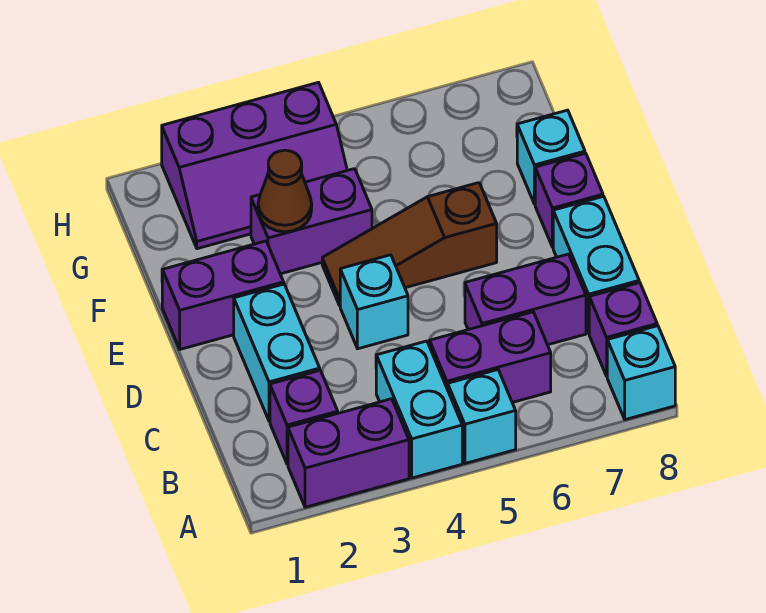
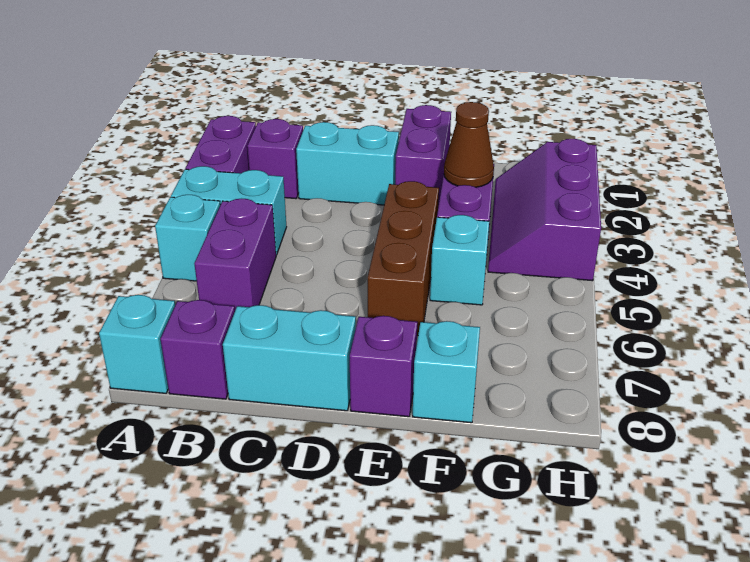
purple brick C6:C7 level 1 -> none
cyan brick D4 level 1 -> cyan brick F5 level 1
brown slope E4:E6 level 1 top 6 -> brown brick E4:E6 level 1

